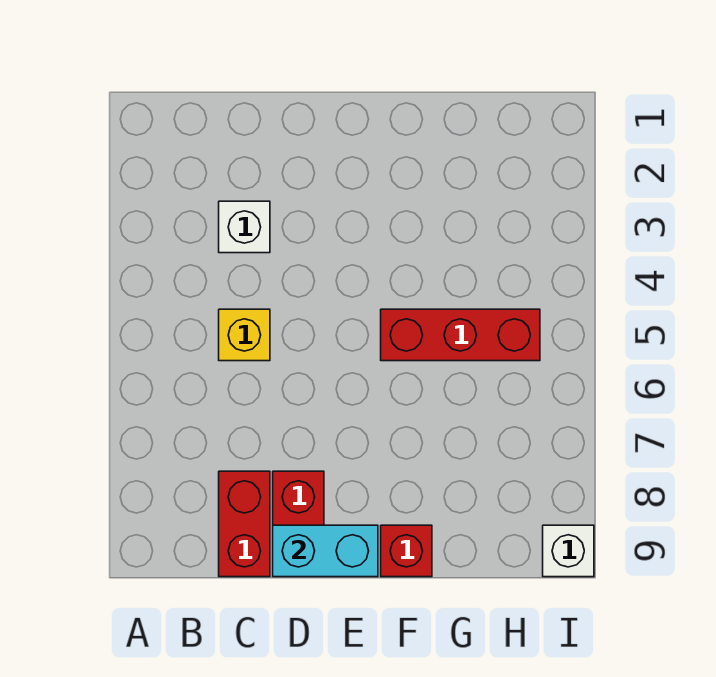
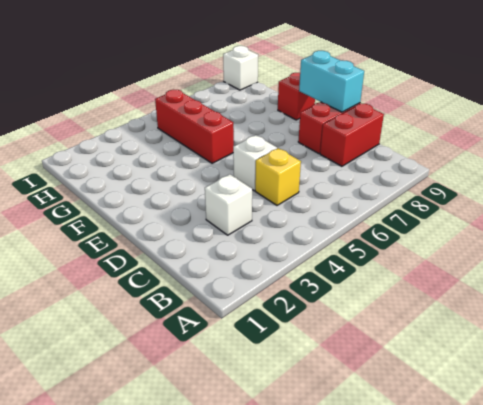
none -> white brick D5 level 1

